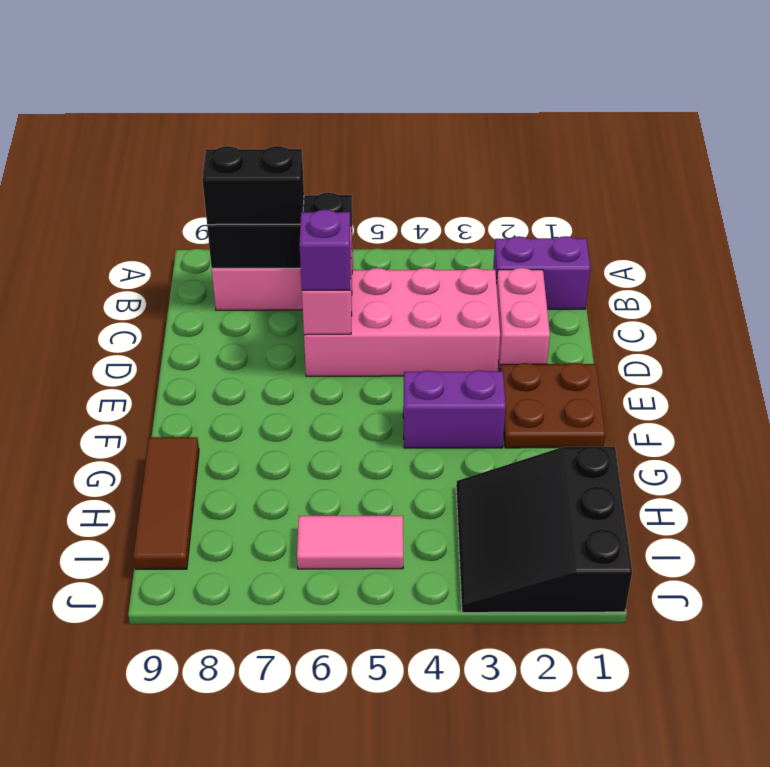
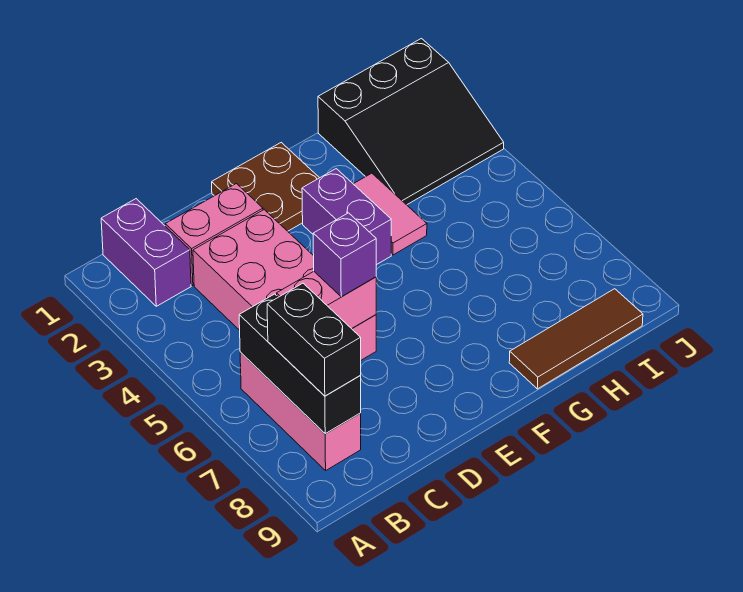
pink tile I5:I6 level 1 -> pink tile G3:G4 level 1

